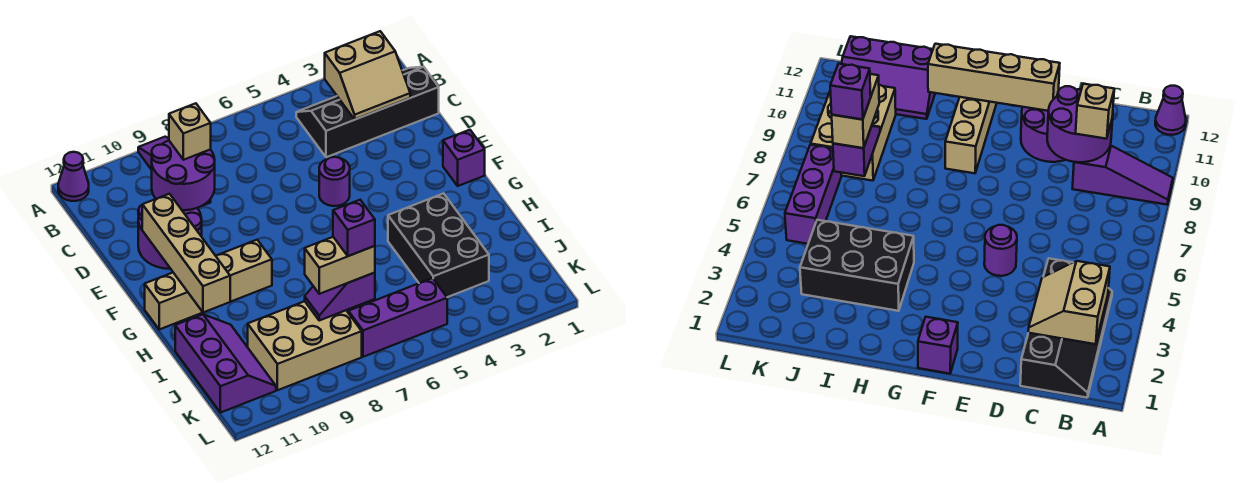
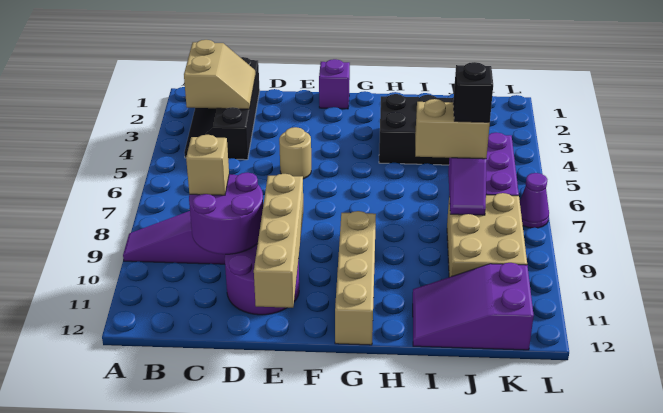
purple cone A12 level 1 -> purple cone L7 level 1
purple round brick E5 level 1 -> tan round brick E5 level 1
tan brick E11:H11 level 2 -> tan brick E9:E12 level 2
purple slope I11:K12 level 1 top 12 -> purple slope I11:K12 level 1 top K
tan brick J7:J8 level 3 -> tan brick I7:J7 level 3
purple brick J7 level 4 -> black brick J7 level 4

